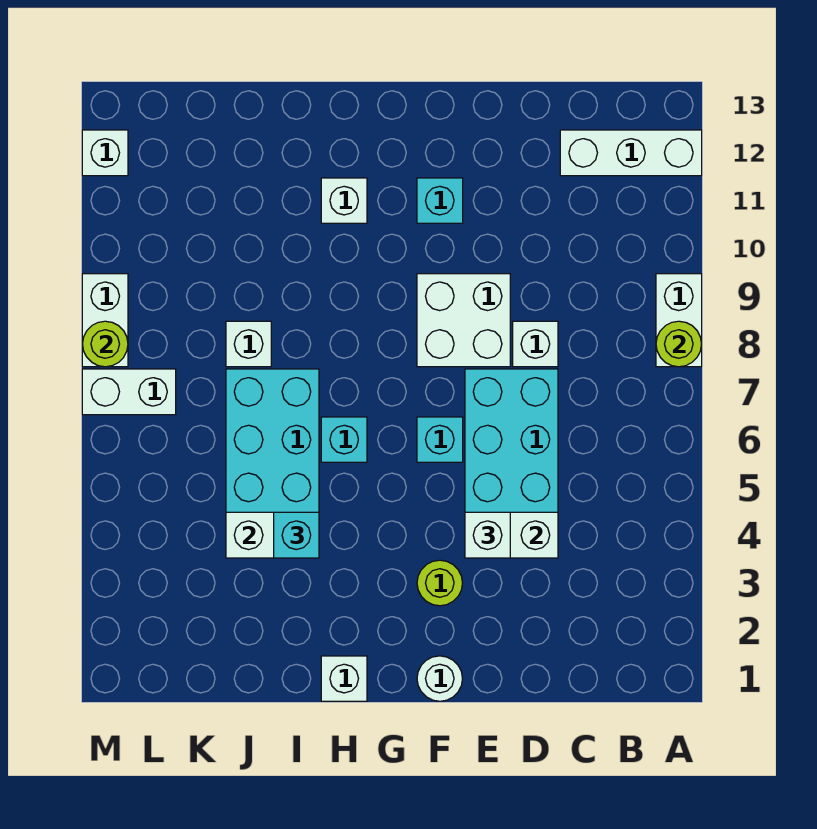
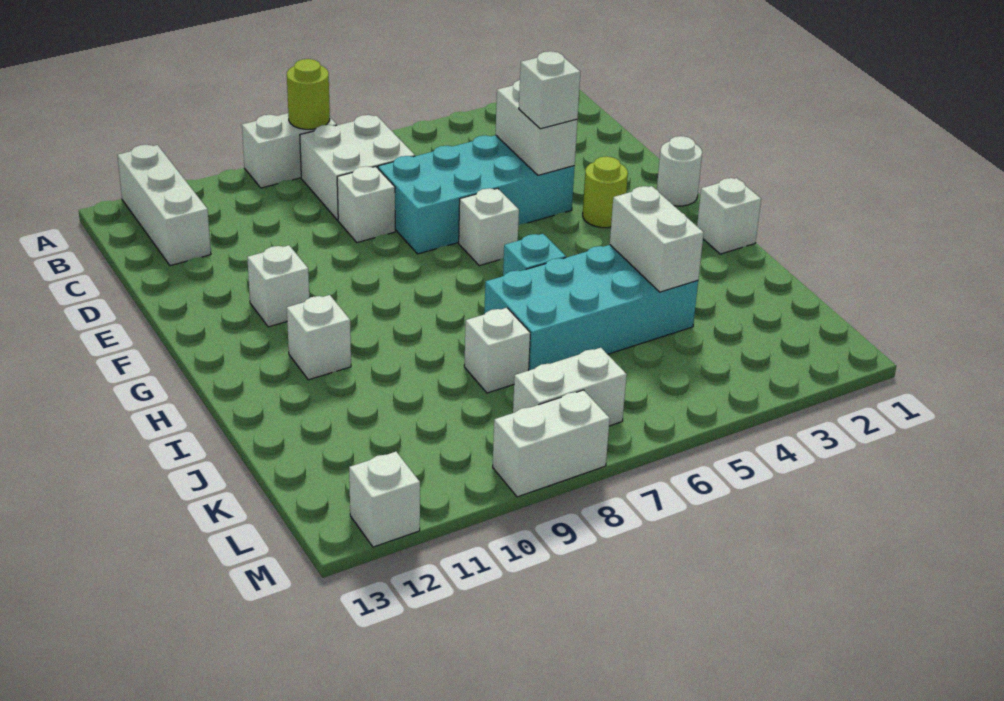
white brick E8:F9 level 1 -> white brick B7:C8 level 1
cyan brick F6 level 1 -> white brick F6 level 1
cyan brick F11 level 1 -> white brick F11 level 1
cyan brick I4 level 3 -> none
white brick L7:M7 level 1 -> white brick L7:L8 level 1
lime round brick M8 level 2 -> none

